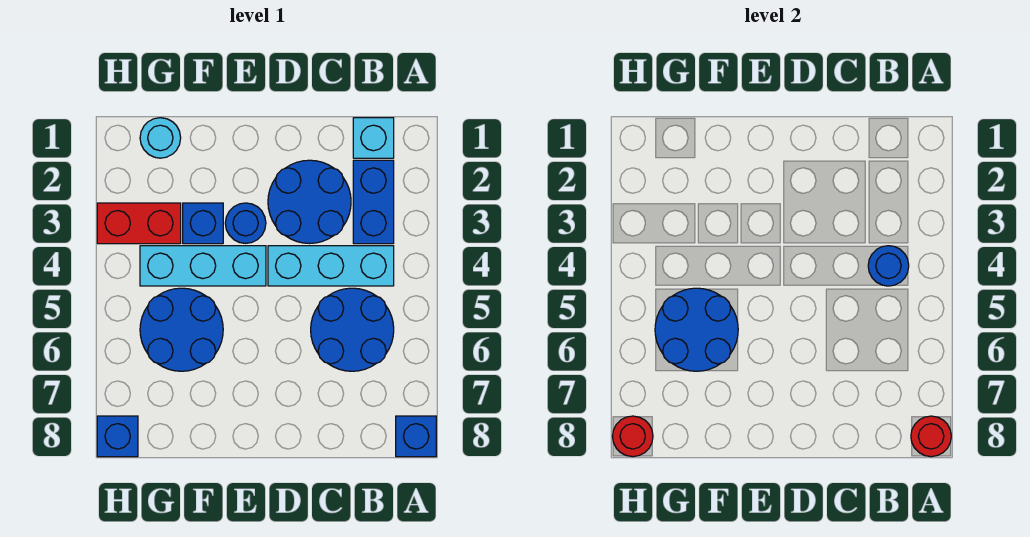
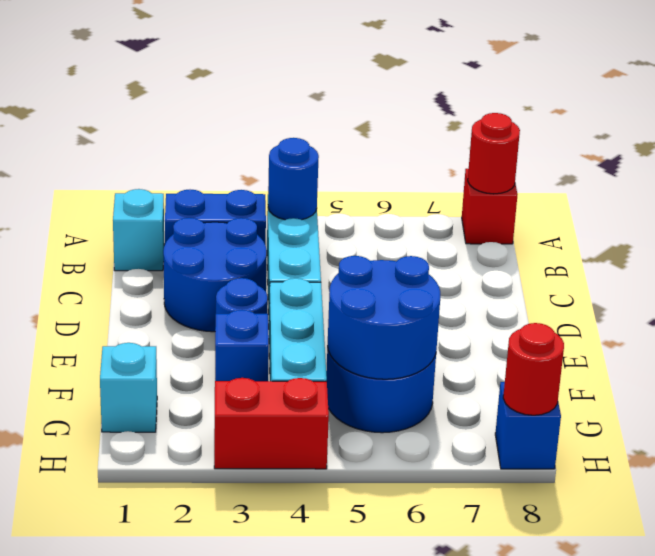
blue brick A8 level 1 -> red brick A8 level 1
blue round brick B5:C6 level 1 -> none
cyan round brick G1 level 1 -> cyan brick G1 level 1
red brick G3:H3 level 1 -> red brick H3:H4 level 1

